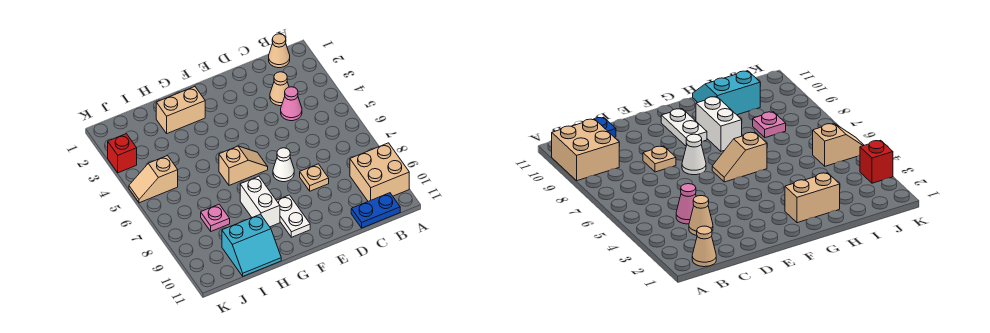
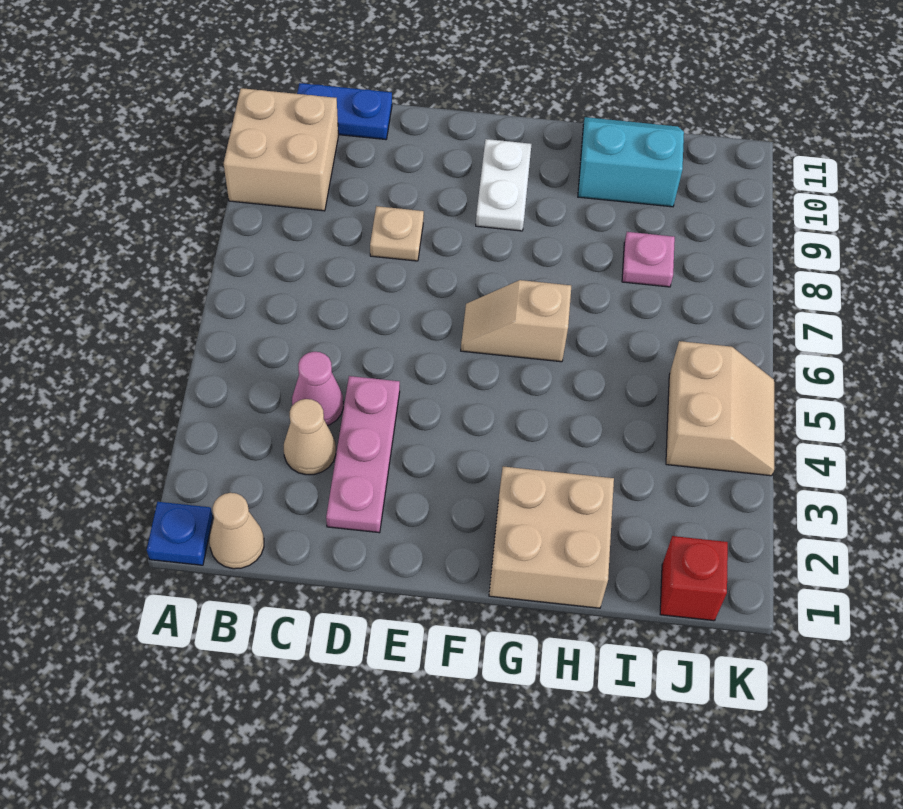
none -> blue plate A1 level 1
none -> pink plate D2:D4 level 1
white cone E7 level 1 -> none
tan brick G2:H2 level 1 -> tan brick G1:H2 level 1
white brick G8:G9 level 1 -> none
tan slope J5:K5 level 1 top J -> tan slope J4:K5 level 1 top J
red brick K3 level 1 -> red brick J1 level 1

